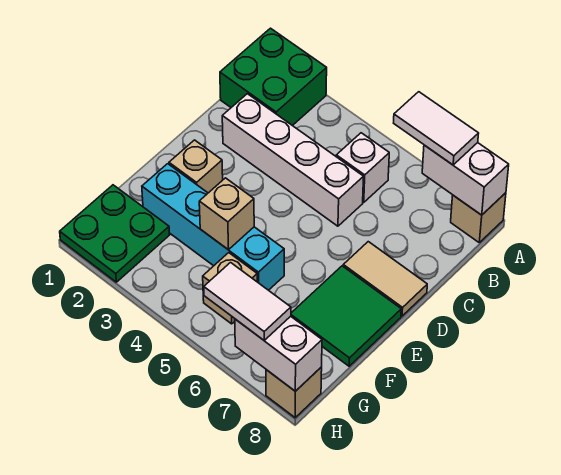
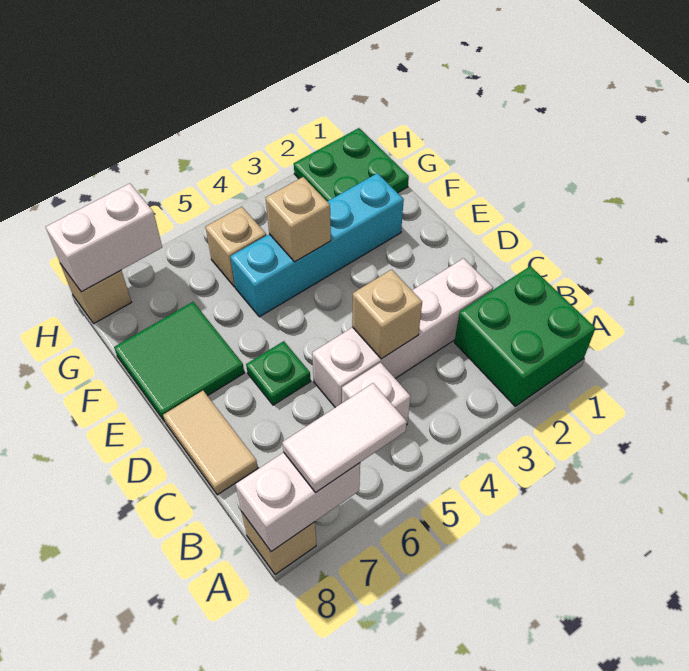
none -> green plate D6 level 1
tan tile D7:D8 level 1 -> tan tile C8:D8 level 1
tan brick E2 level 1 -> tan brick C4 level 2
white tile H6:H7 level 3 -> none

